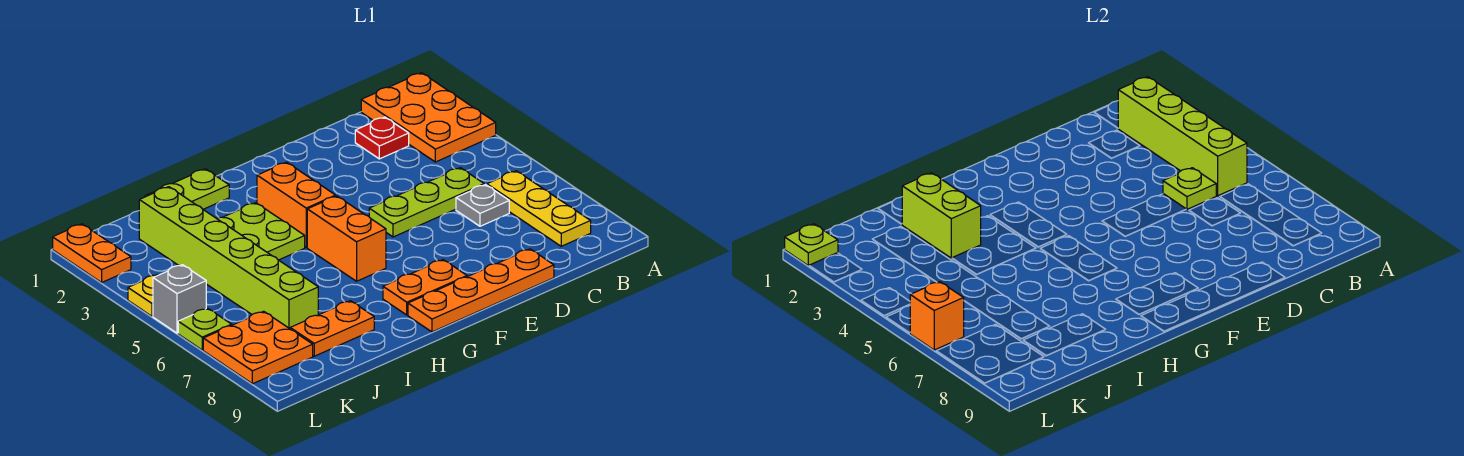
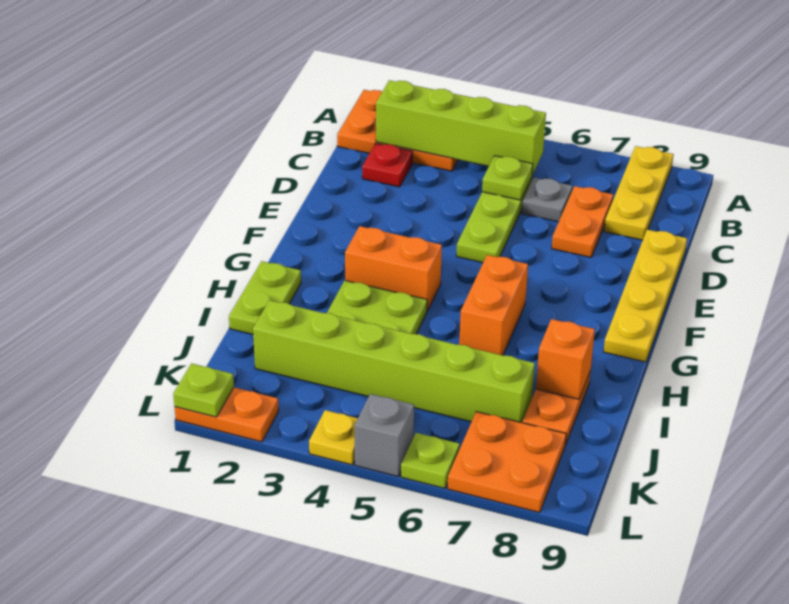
yellow plate B6:B8 level 1 -> yellow plate A8:C8 level 1
orange plate D9:G9 level 1 -> yellow plate D9:G9 level 1
orange plate F8:G8 level 1 -> orange plate C7:D7 level 1
orange brick G5:G6 level 1 -> orange brick G6:H6 level 1
lime brick I2:I3 level 2 -> none
orange brick L6 level 2 -> orange brick I8 level 2

